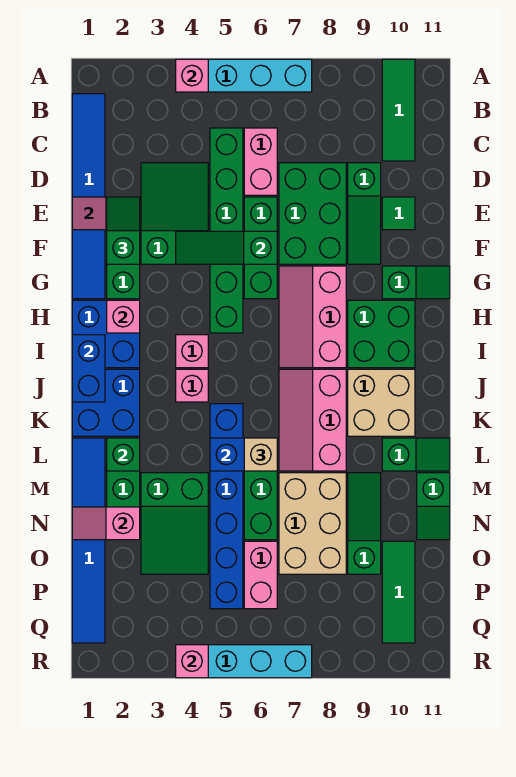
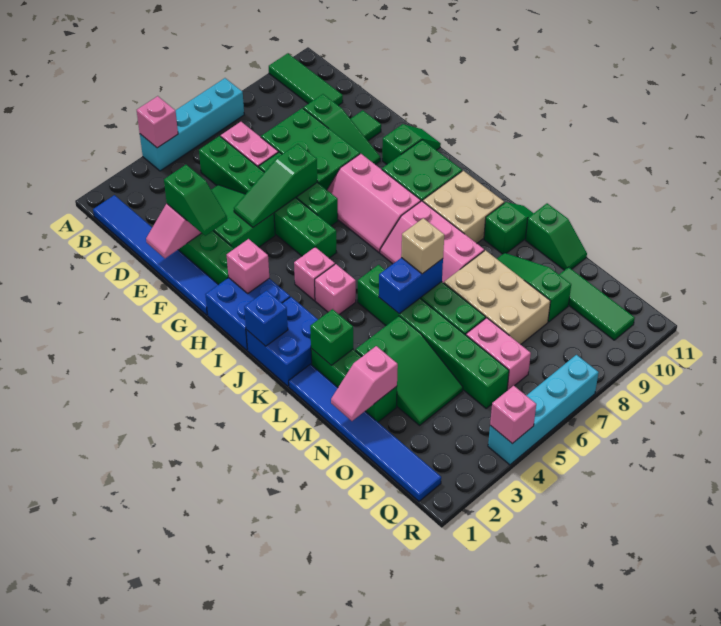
green slope E2:F2 level 3 top F -> green slope E2:F2 level 3 top E
blue brick I1:J1 level 2 -> blue brick J1 level 2
blue brick K5:P5 level 1 -> green brick K5:P5 level 1

